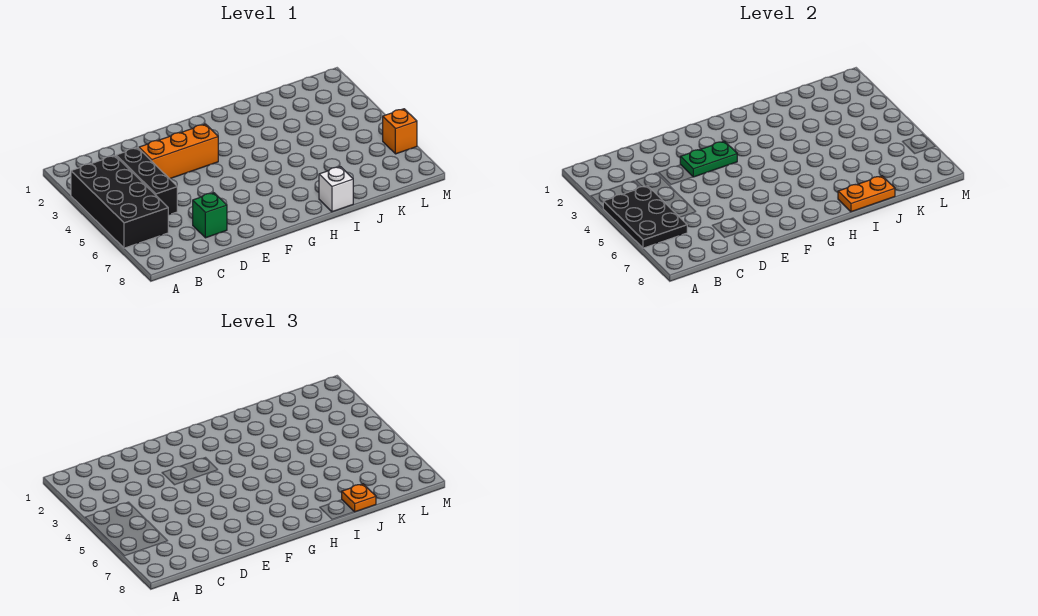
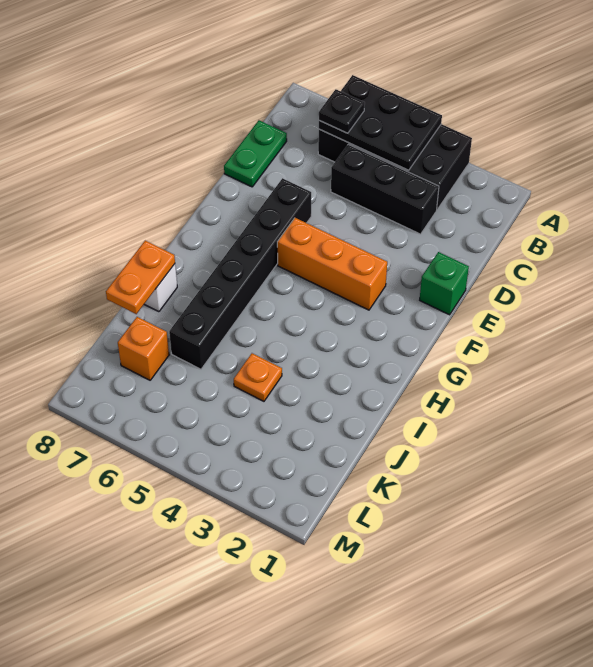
none -> black plate B6 level 3
orange brick D3:F3 level 1 -> orange brick F3:F5 level 1
green brick D7 level 1 -> green brick E1 level 1
green plate E3:F3 level 2 -> green plate C8:D8 level 1
none -> black brick E6:J6 level 1
orange plate J8 level 3 -> orange plate J4 level 1
orange brick M6 level 1 -> orange brick K7 level 1

